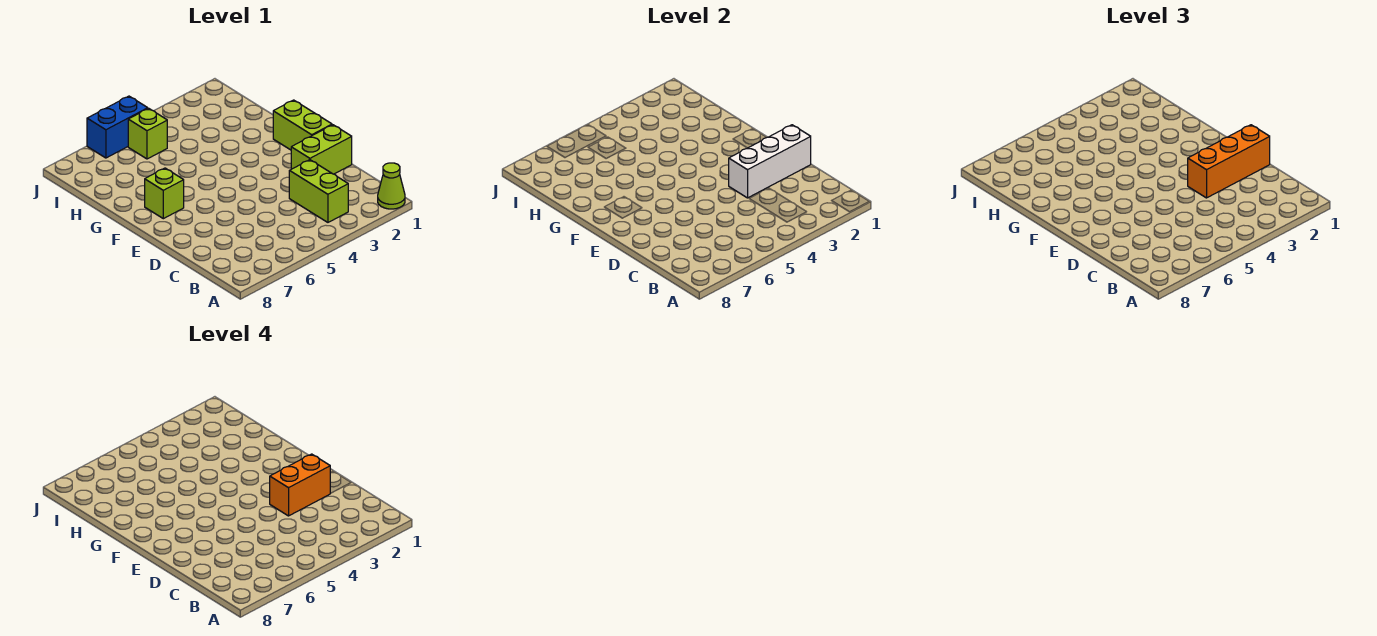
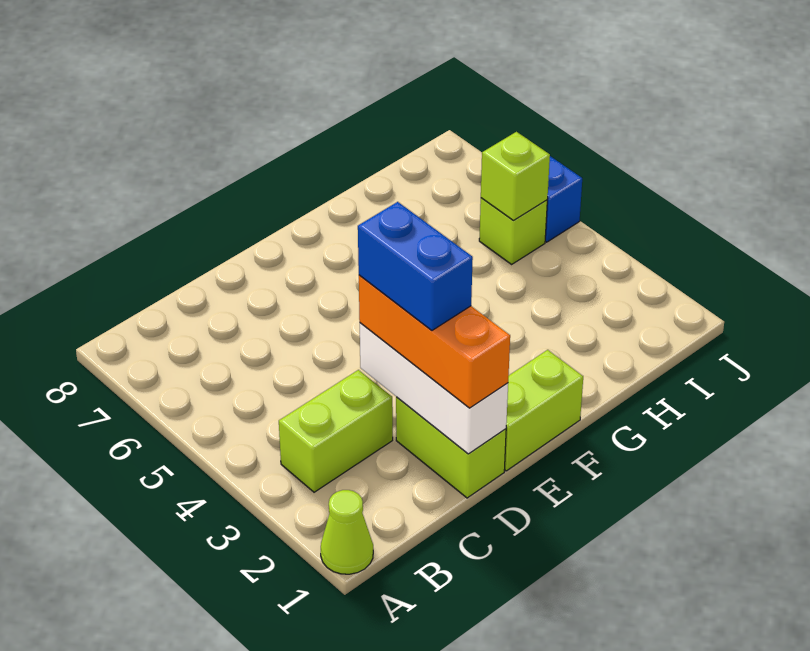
orange brick D2:D3 level 4 -> blue brick D2:D3 level 4
lime brick F7 level 1 -> lime brick I5 level 2

